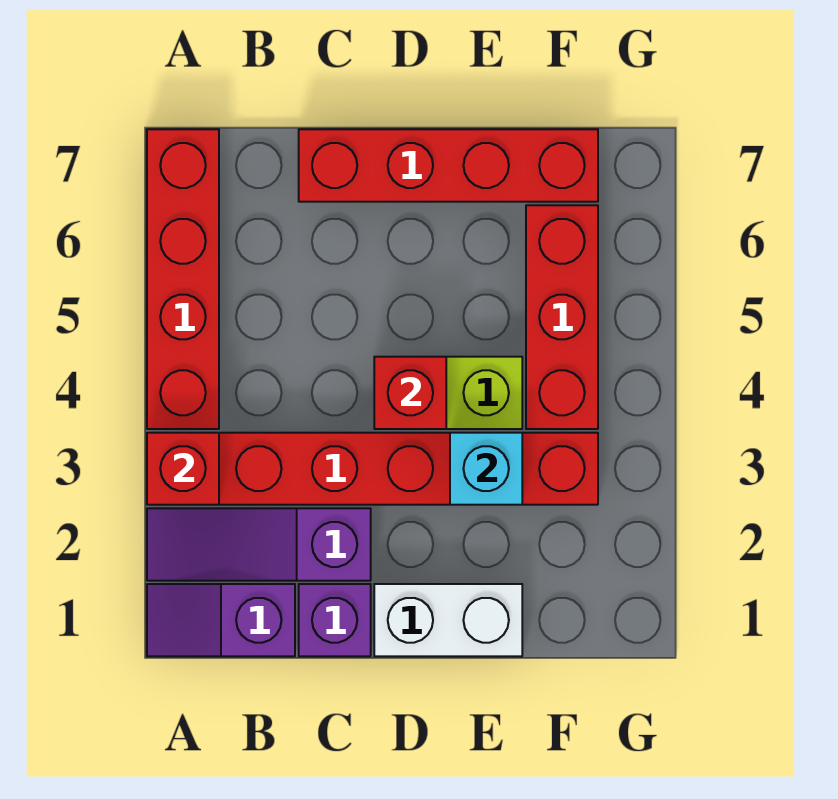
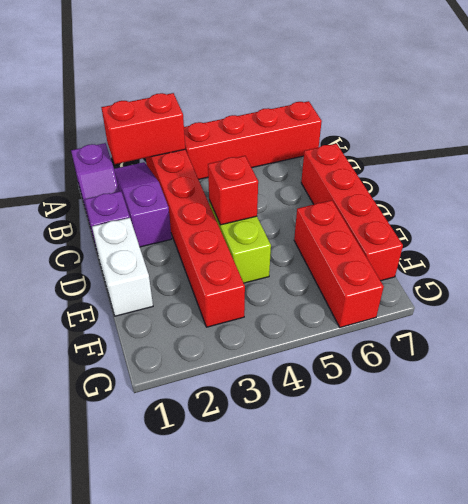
purple slope A1:B1 level 1 top B -> purple slope A1:B1 level 1 top A
red brick A3 level 2 -> red brick A2:A3 level 2
cyan brick E3 level 2 -> none
red brick F4:F6 level 1 -> red brick E6:G6 level 1

